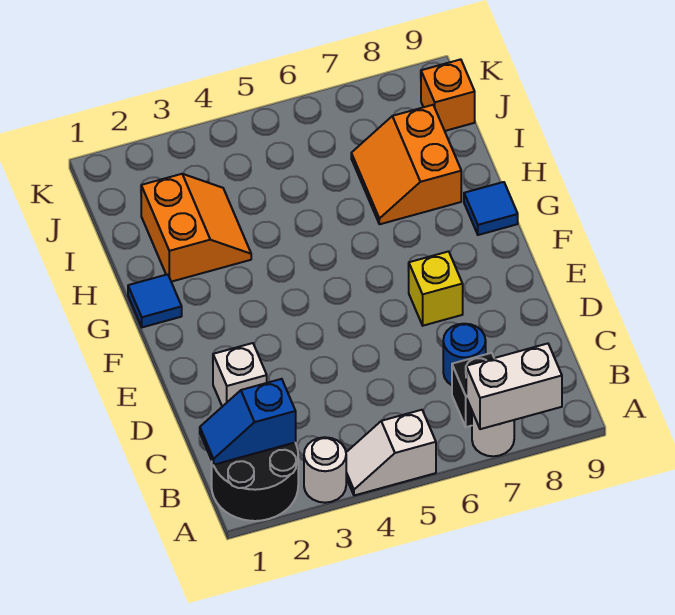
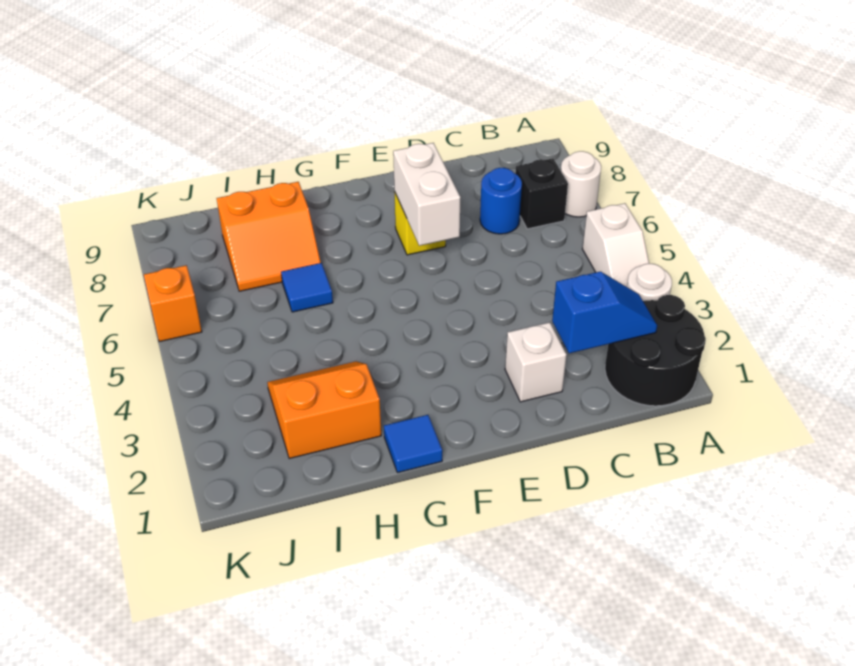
white brick A7:A8 level 2 -> white brick E6:E7 level 2
blue slope B1:B2 level 2 top 2 -> blue slope B2:C2 level 2 top C
blue tile G9 level 1 -> blue tile H6 level 1
orange brick J9 level 1 -> orange brick K6 level 1

